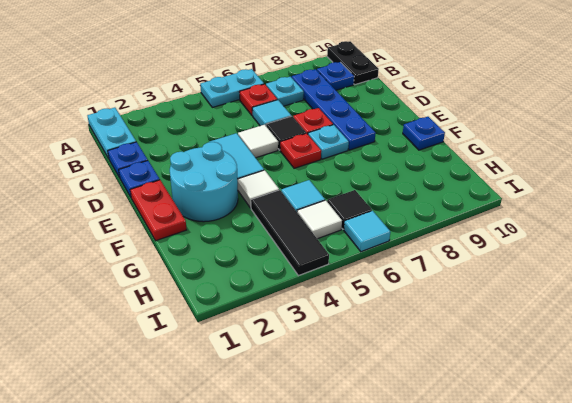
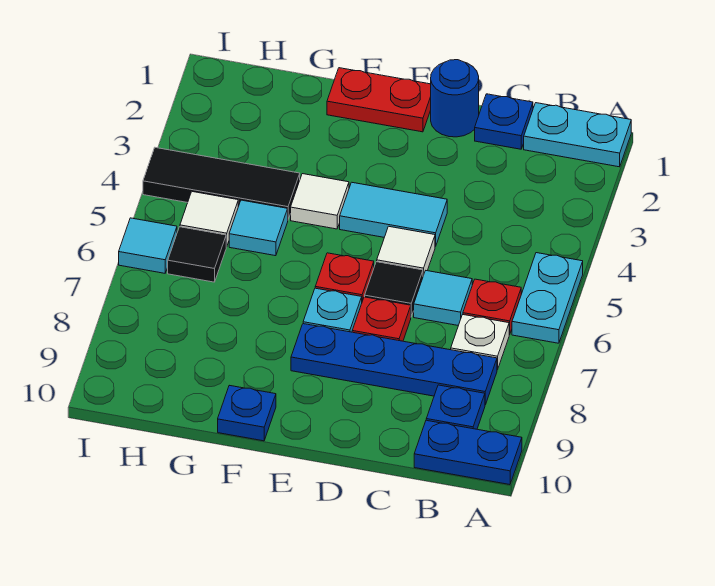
black plate A10:B10 level 1 -> blue plate A10:B10 level 1
cyan plate B7 level 1 -> white plate B7 level 1
blue plate D1 level 1 -> blue round brick D1 level 1
cyan round brick E2:F3 level 1 -> none

